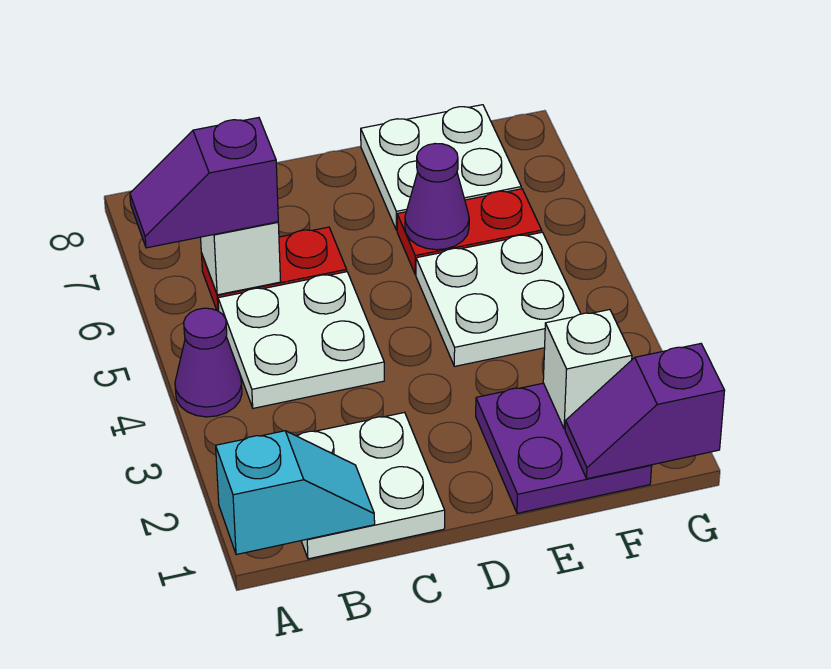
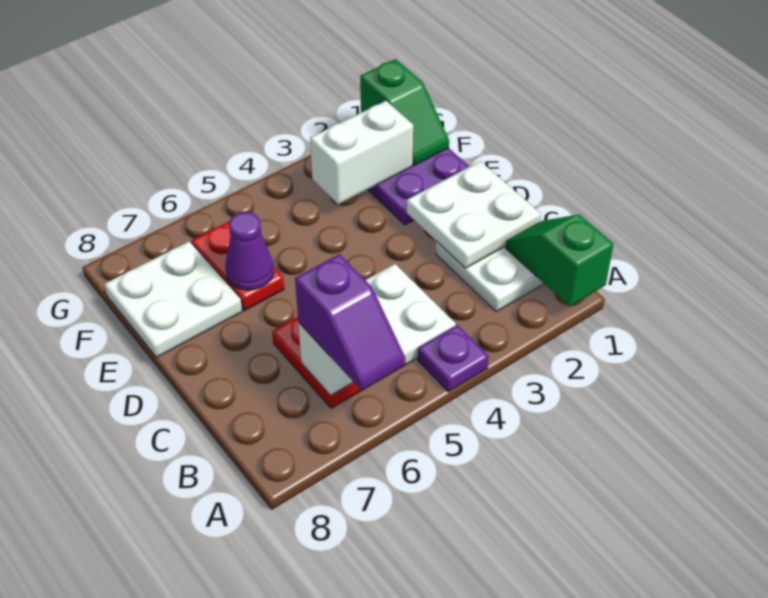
cyan slope A1:B1 level 2 top A -> green slope A1:B1 level 2 top A
purple cone A4 level 1 -> purple plate A4 level 1
white plate E4:F5 level 1 -> white plate C1:D2 level 2
purple slope F1:G1 level 2 top G -> green slope F1:G1 level 2 top G
white brick F2 level 2 -> white brick F2:F3 level 2

